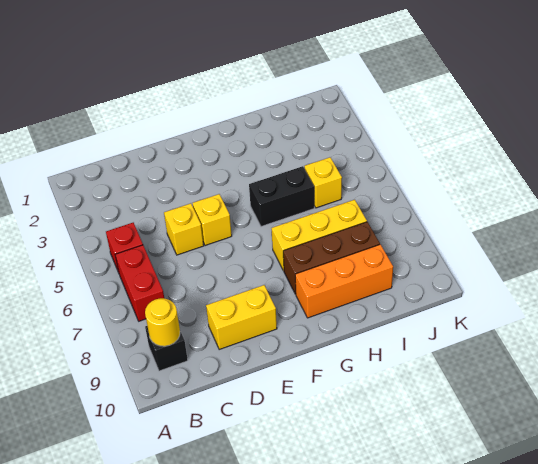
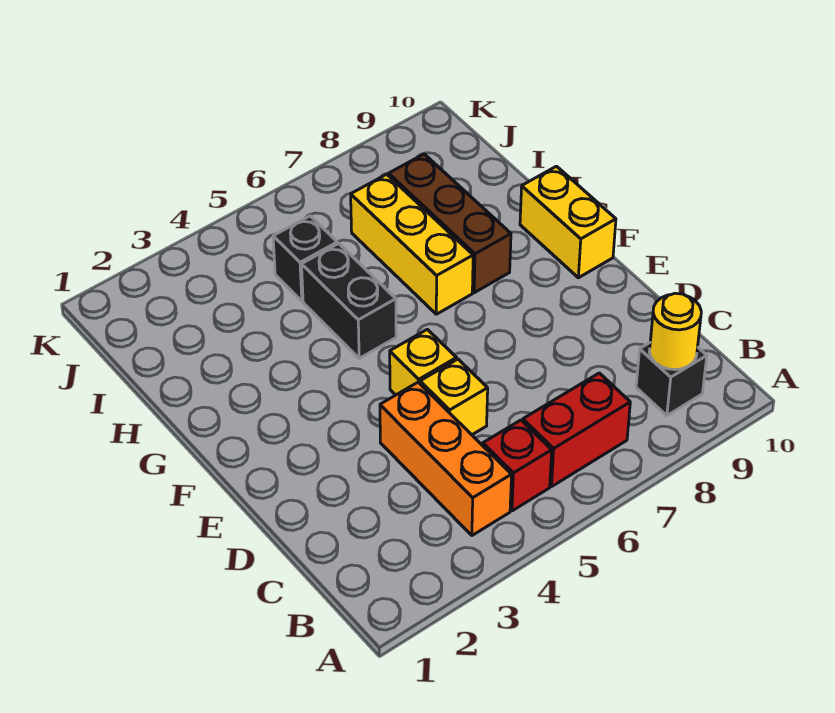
yellow brick D9:E9 level 1 -> yellow brick F10:G10 level 1
orange brick G9:I9 level 1 -> orange brick B4:D4 level 1
yellow brick I5 level 1 -> black brick I5 level 1

